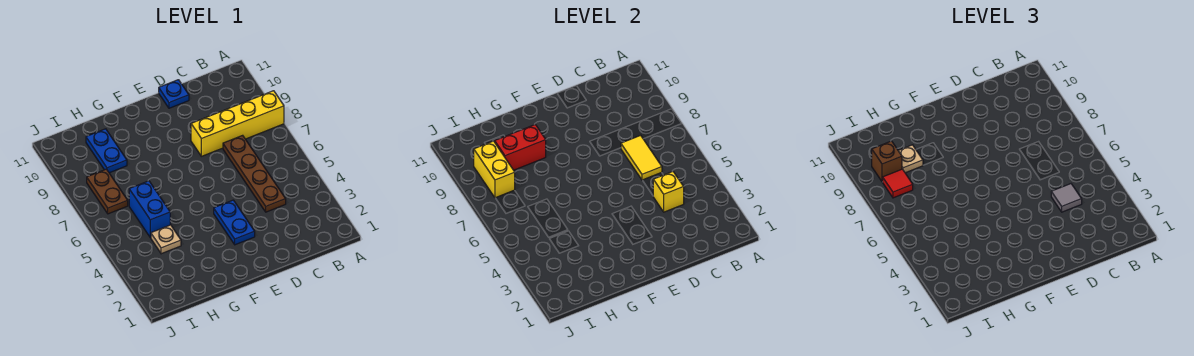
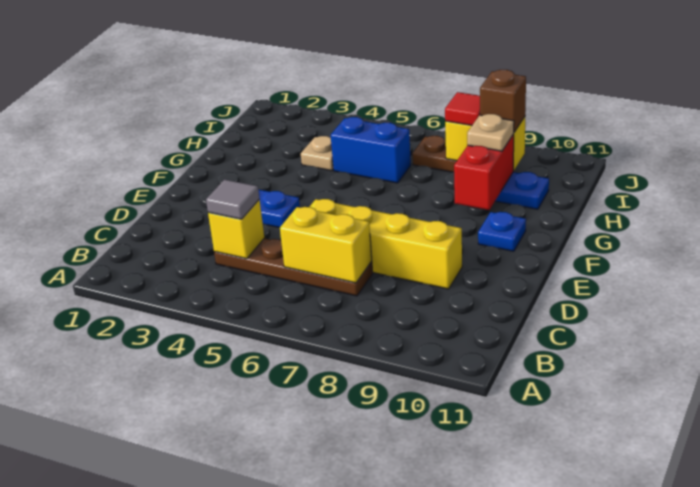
yellow brick A8:D8 level 1 -> yellow brick D6:D9 level 1
yellow tile C6:C7 level 2 -> yellow brick C6:C7 level 2
blue plate D11 level 1 -> blue plate F10 level 1

